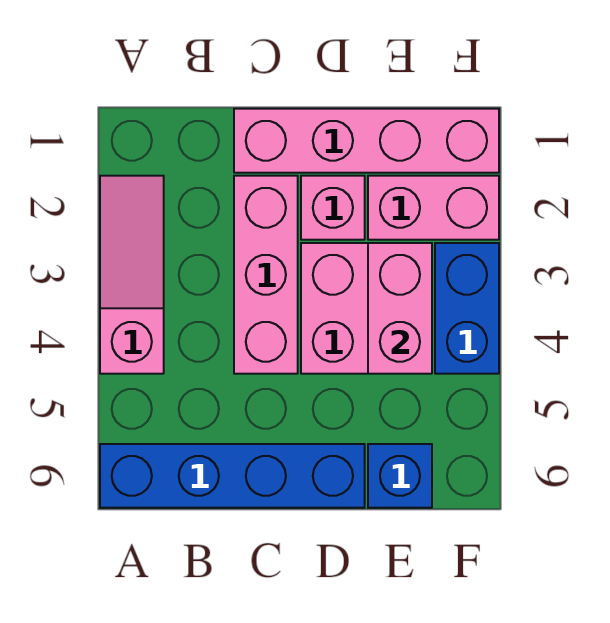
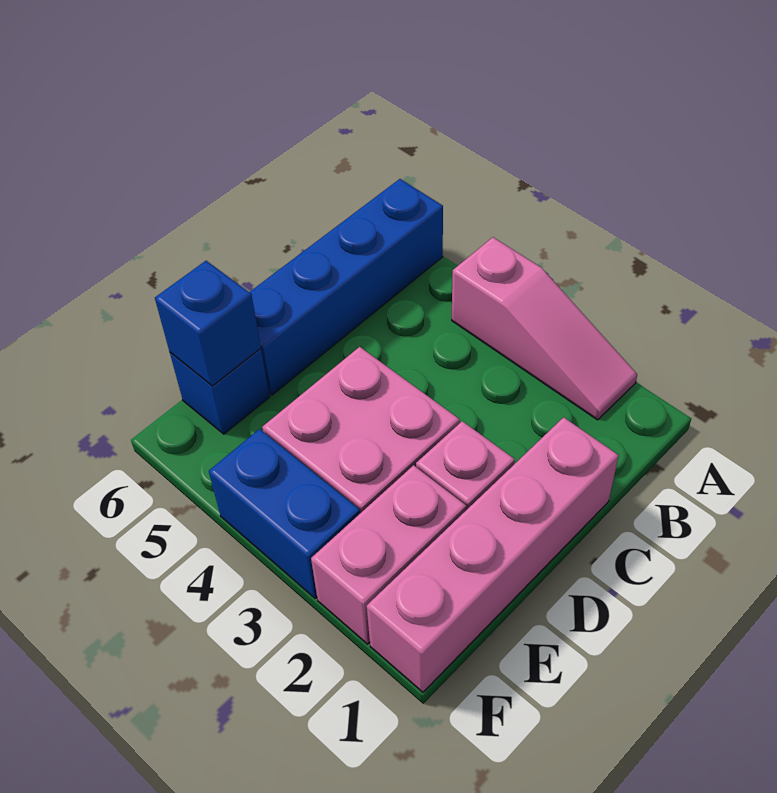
pink brick C2:C4 level 1 -> none
pink brick E3:E4 level 2 -> none
none -> blue brick E6 level 2

